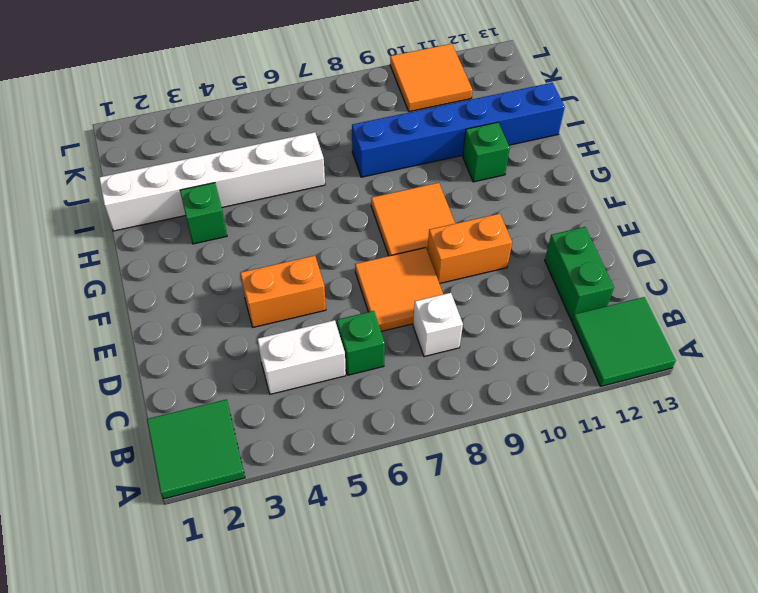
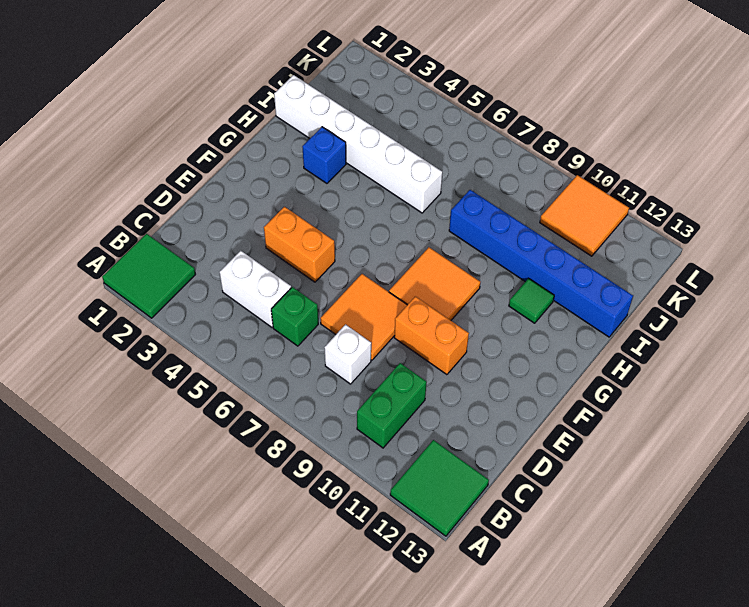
green brick C12:D12 level 1 -> green brick B10:C10 level 1
green brick H3 level 1 -> blue brick H3 level 1
green brick H11 level 1 -> green tile H11 level 1

